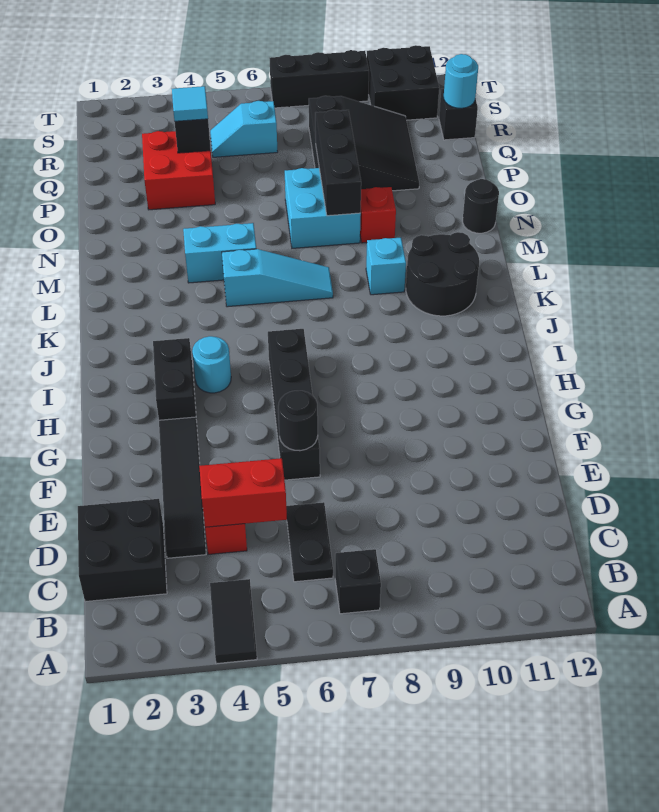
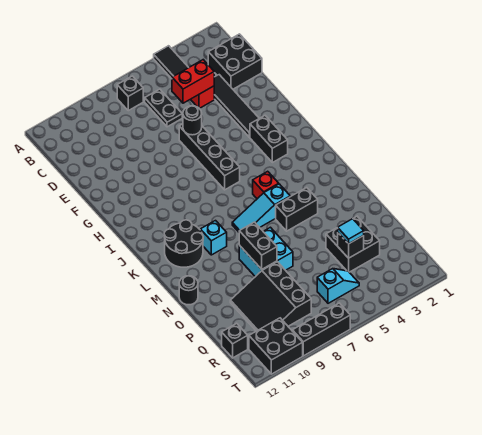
cyan round brick I4 level 1 -> none
cyan brick M4:M5 level 1 -> black brick M4:M5 level 1
black brick N8:P8 level 2 -> black brick N8:O8 level 2
red brick N9 level 1 -> red brick K5 level 1
red brick P3:Q4 level 1 -> black brick P3:Q4 level 1
cyan round brick R12 level 2 -> none

